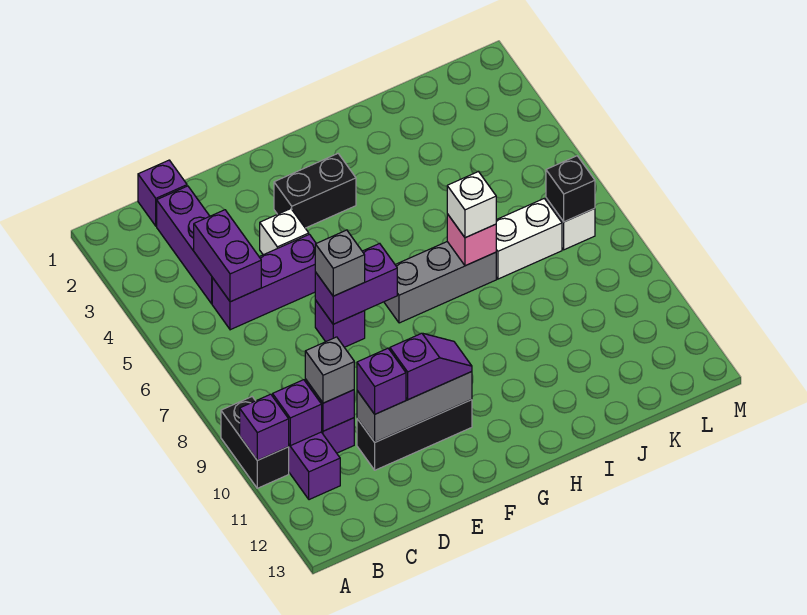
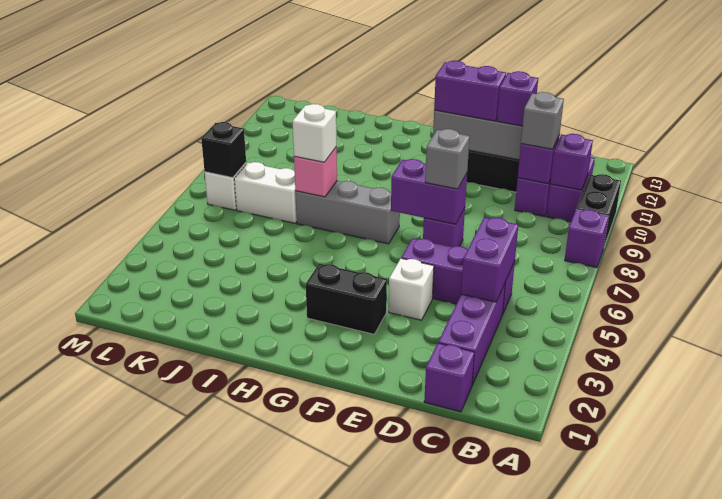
purple brick A10 level 2 -> purple brick A8 level 1
purple slope E11:F11 level 3 top E -> purple brick E11:F11 level 3

